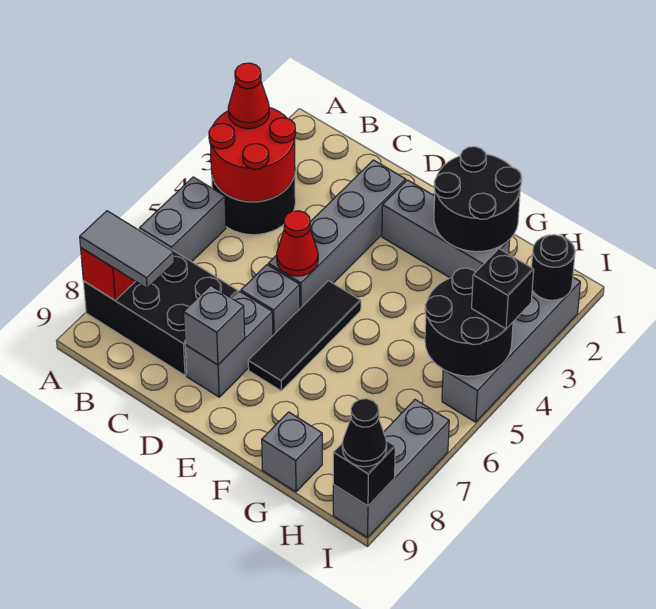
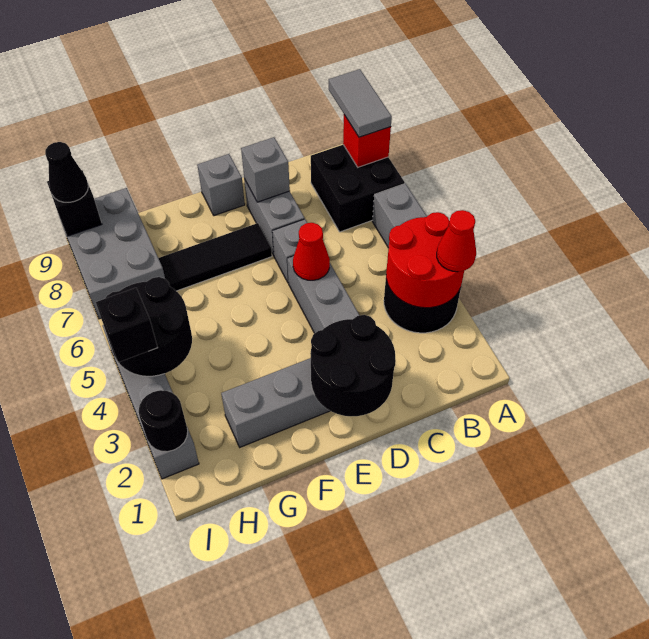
black brick A7:C8 level 1 -> black brick A7:B8 level 1
grey tile A8:B8 level 3 -> grey tile A8:A9 level 3
black tile E5:E7 level 1 -> black tile E7:G7 level 1
black round brick F1:G2 level 2 -> black round brick D1:E2 level 2
grey brick G9 level 1 -> grey brick E9 level 1
grey brick I7:I9 level 1 -> grey brick H7:I9 level 1

